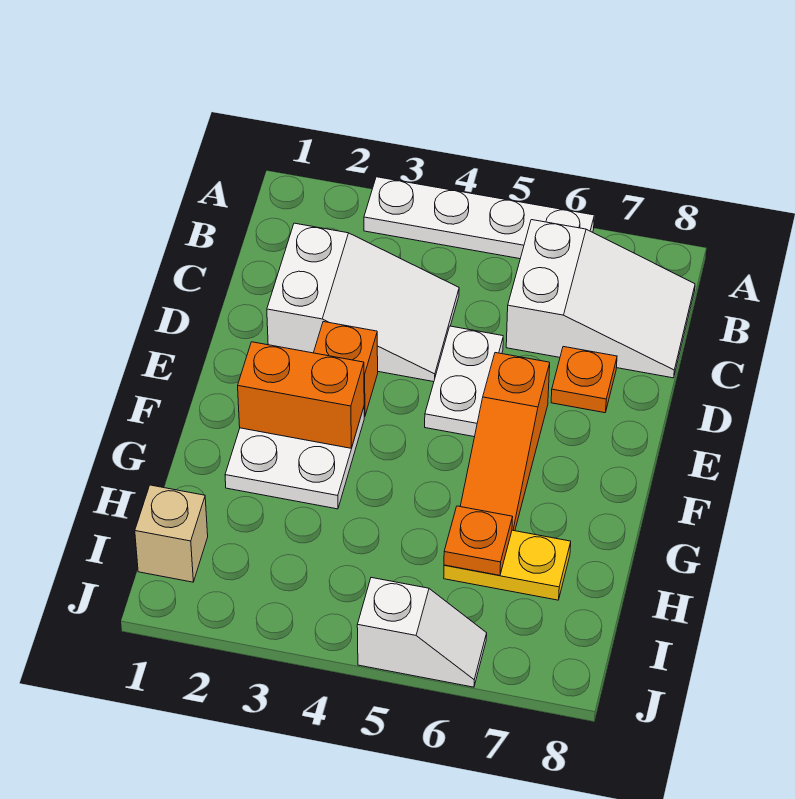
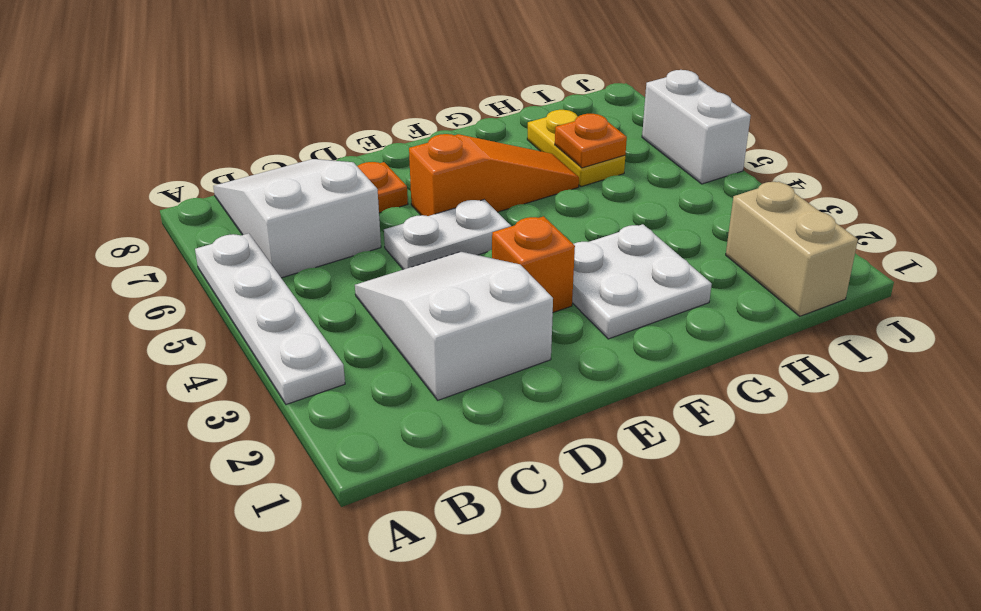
orange brick F2:F3 level 2 -> none
tan brick I1 level 1 -> tan brick I1:I2 level 1
white slope J5:J6 level 1 top 5 -> white brick J5:J6 level 1

